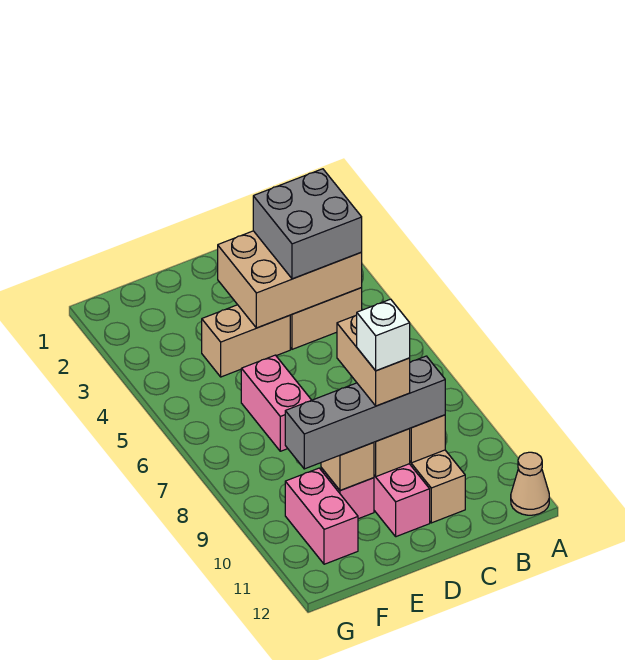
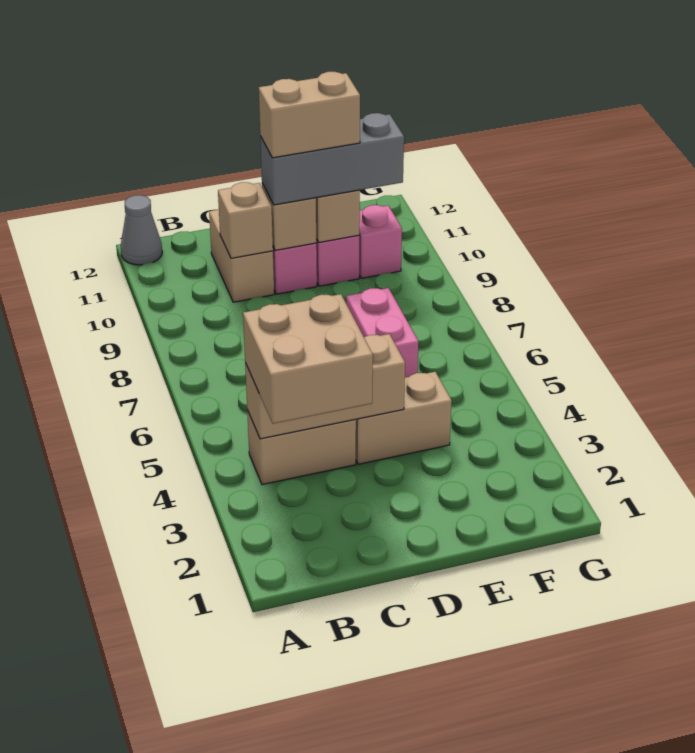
tan cone A12 level 1 -> grey cone A12 level 1
tan brick B3:D4 level 2 -> tan brick B4:D4 level 2
grey brick B3:C4 level 3 -> tan brick B3:C4 level 3
grey brick C10:F10 level 3 -> grey brick D10:F10 level 3
tan brick D9:D10 level 4 -> tan brick D10:E10 level 4
white brick D10 level 5 -> none
pink brick F10:F11 level 1 -> pink brick F10 level 1

